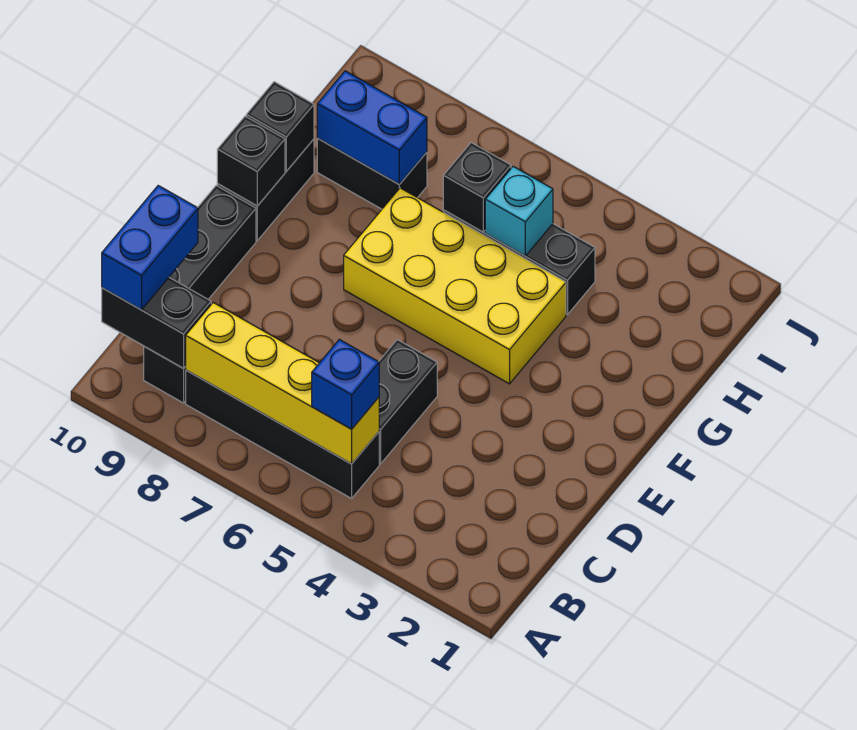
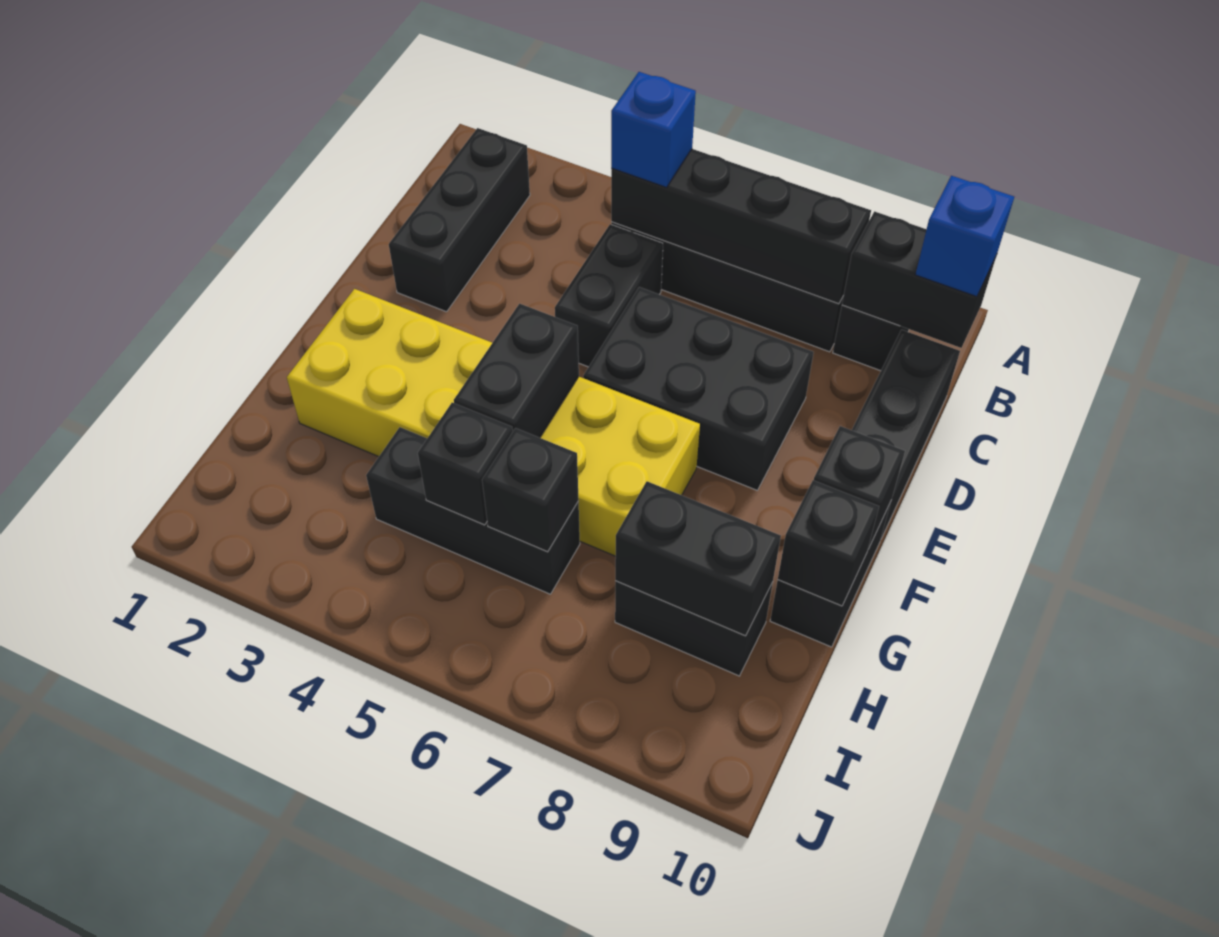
none -> black brick B2:D2 level 1
yellow brick B5:B8 level 2 -> black brick B5:B8 level 2
blue brick B10:C10 level 3 -> blue brick B10 level 3
none -> black brick D6:E8 level 1
yellow brick F4:G7 level 1 -> yellow brick F2:G7 level 1
none -> black brick F5:G5 level 2
cyan brick H5 level 2 -> black brick H5 level 2
blue brick H8:H9 level 2 -> black brick H8:H9 level 2

